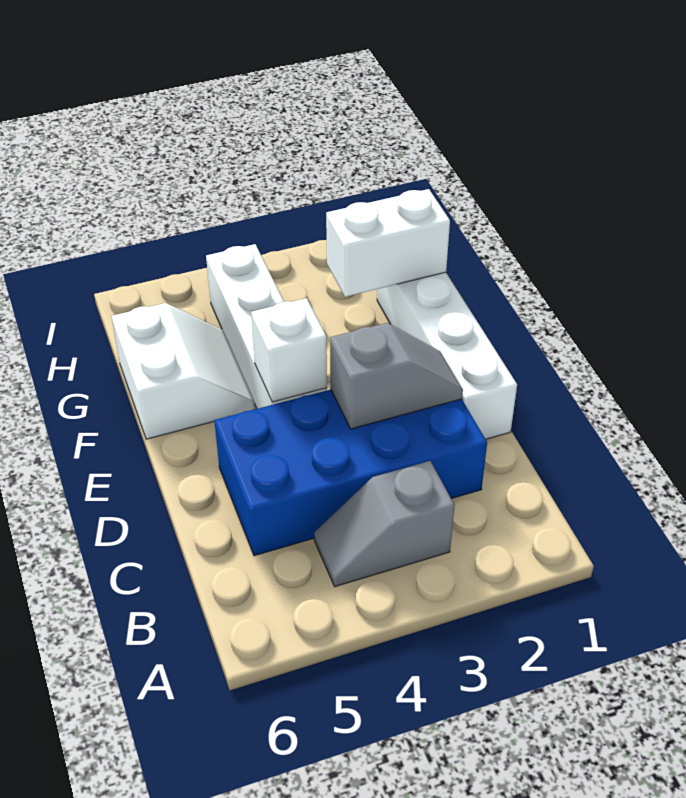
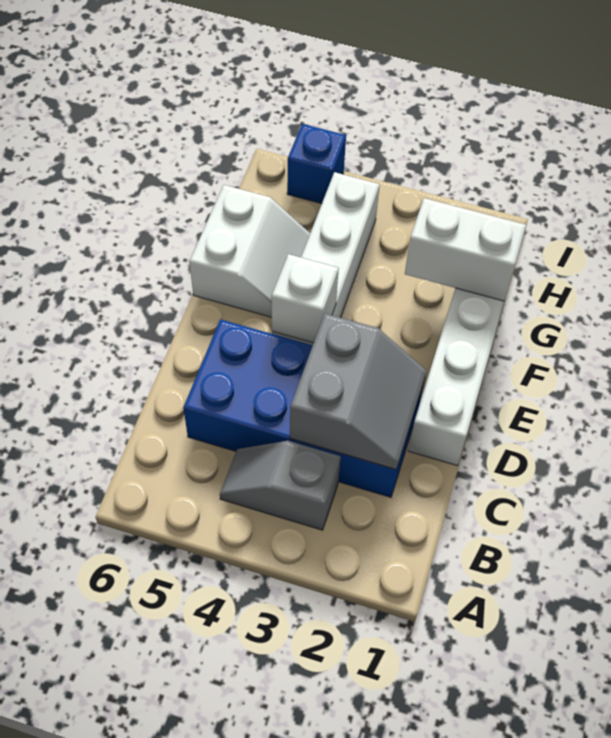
grey slope D2:D3 level 2 top 3 -> grey slope C2:D3 level 2 top 3
none -> blue brick I5 level 1

